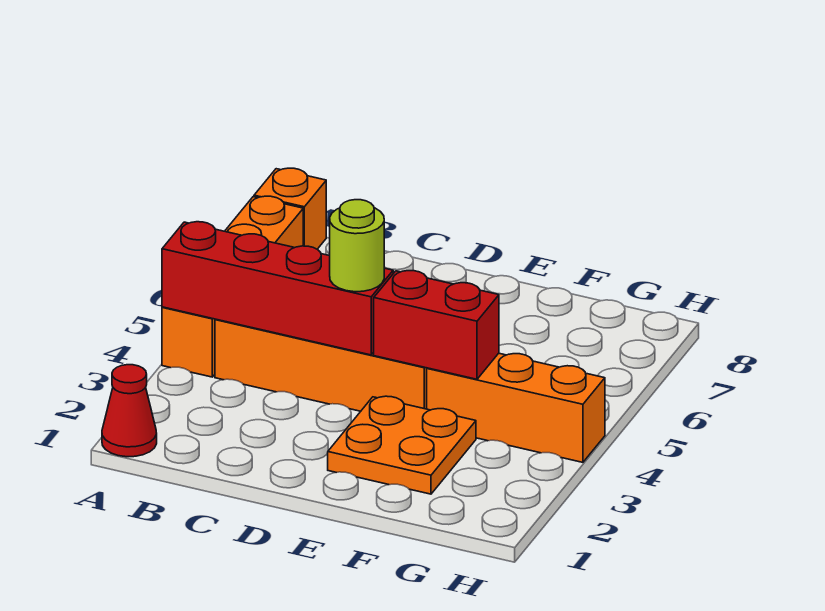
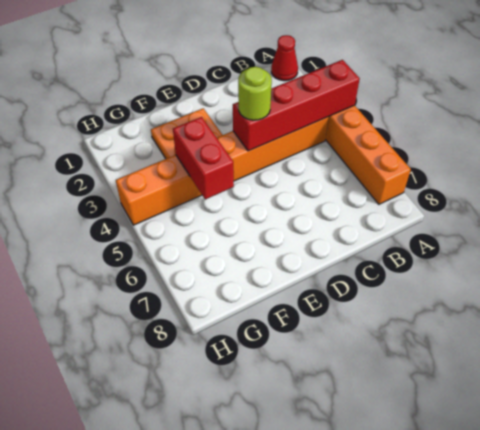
orange brick A8 level 1 -> none
red brick E4:F4 level 2 -> red brick F4:F5 level 2

